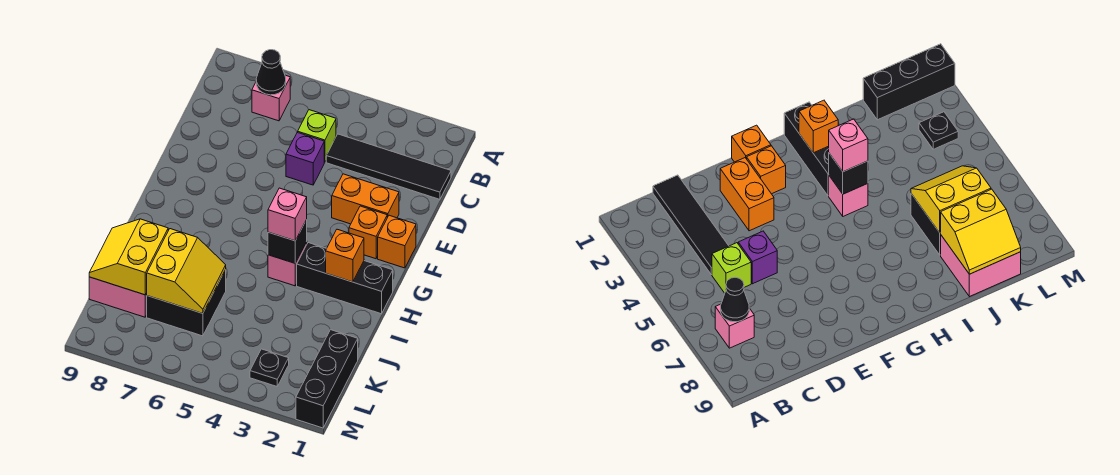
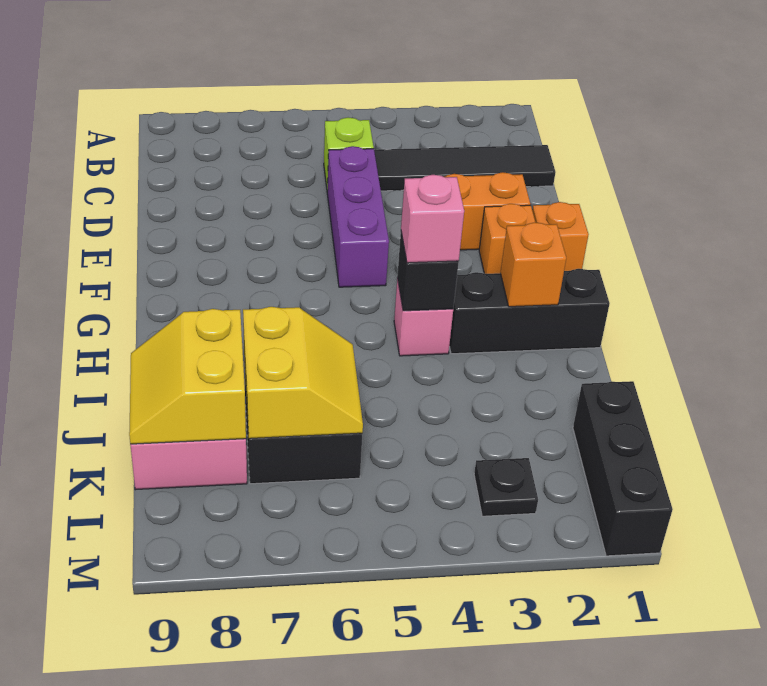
pink brick B7 level 1 -> none
black cone B7 level 2 -> none
purple brick D5 level 1 -> purple brick D5:F5 level 1

